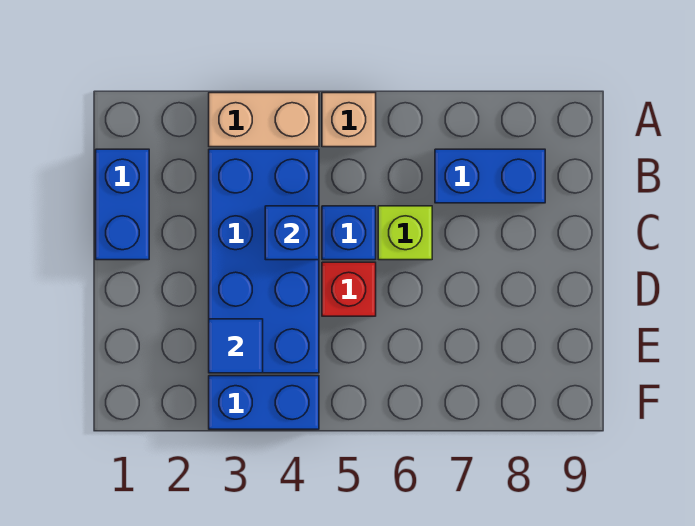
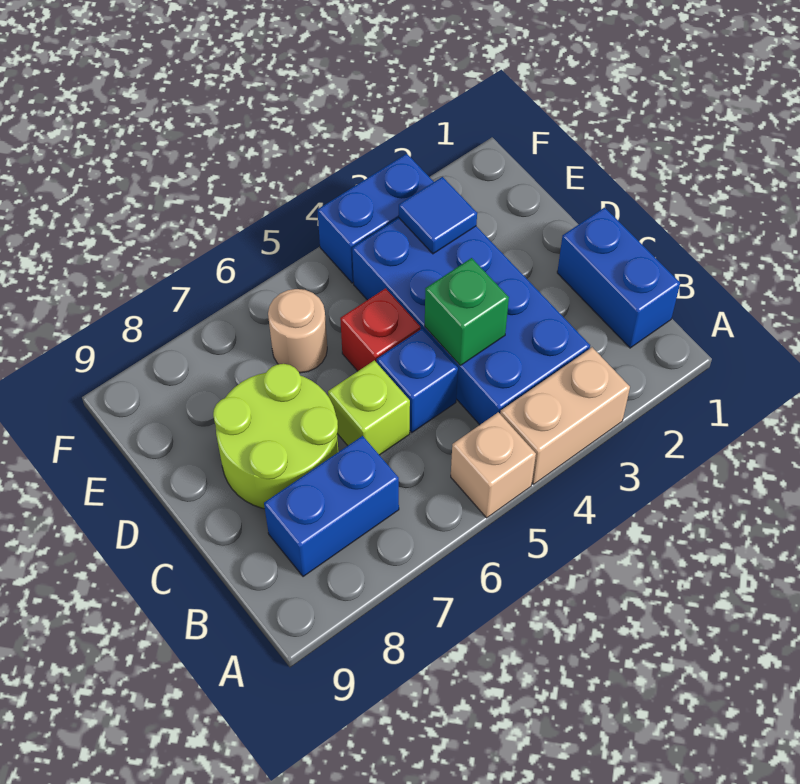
blue brick C4 level 2 -> green brick C4 level 2
none -> lime round brick C7:D8 level 1
none -> tan round brick E6 level 1

